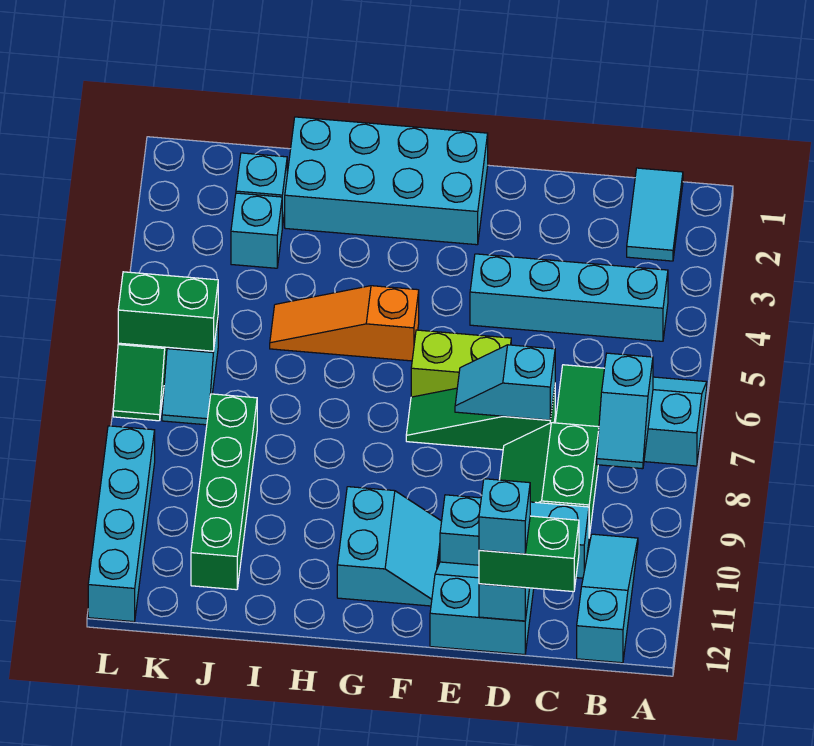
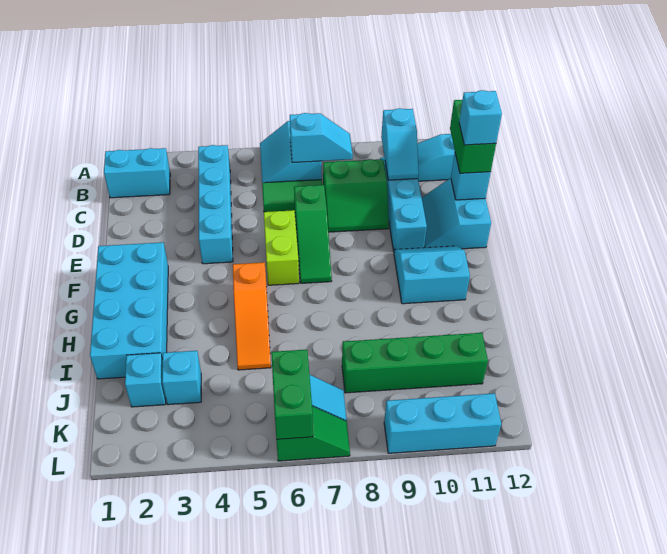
cyan tile B1:B2 level 1 -> cyan brick B1:B2 level 1
cyan slope D7:E7 level 2 top D -> cyan slope B10:C10 level 2 top B
cyan brick L9:L12 level 1 -> cyan brick L9:L11 level 1

